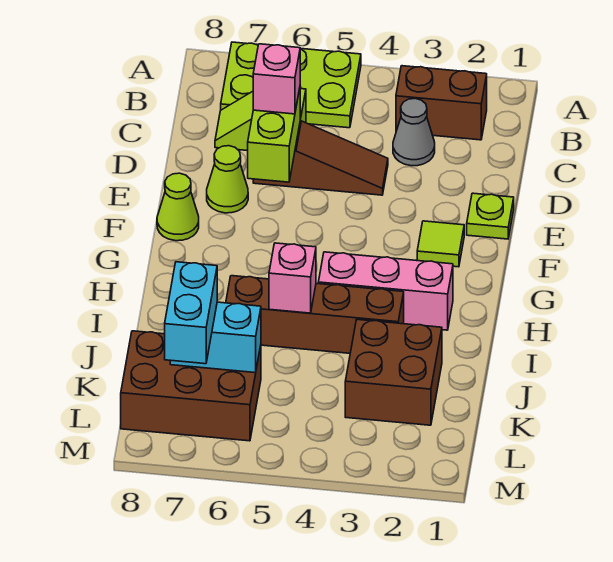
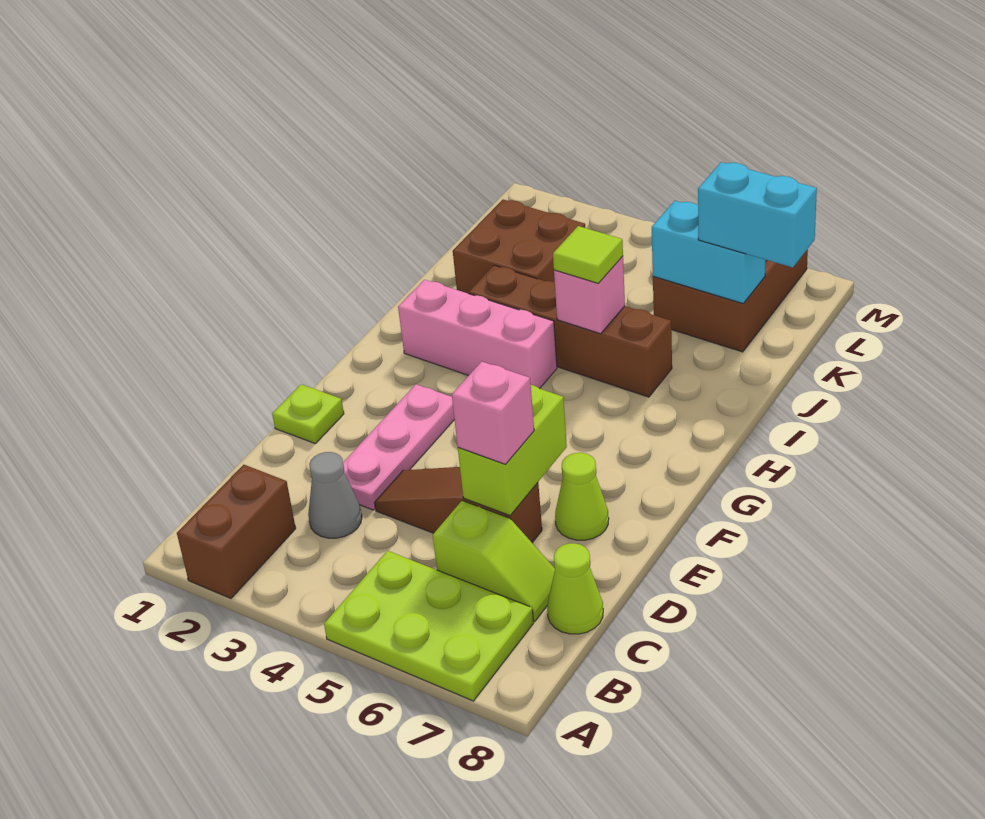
brown brick B2:B3 level 1 -> brown brick A2:B2 level 1
none -> pink plate D3:F3 level 1
lime tile F2 level 1 -> lime tile I5 level 3
lime cone F8 level 1 -> lime cone C8 level 1
brown brick K6:L8 level 1 -> brown brick K6:M7 level 1
cyan brick K7:L7 level 3 -> cyan brick K7:K8 level 3

